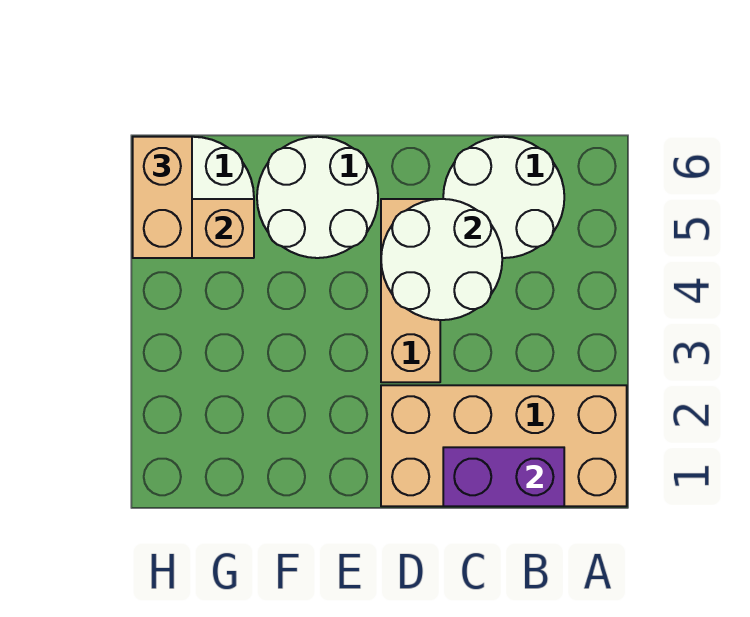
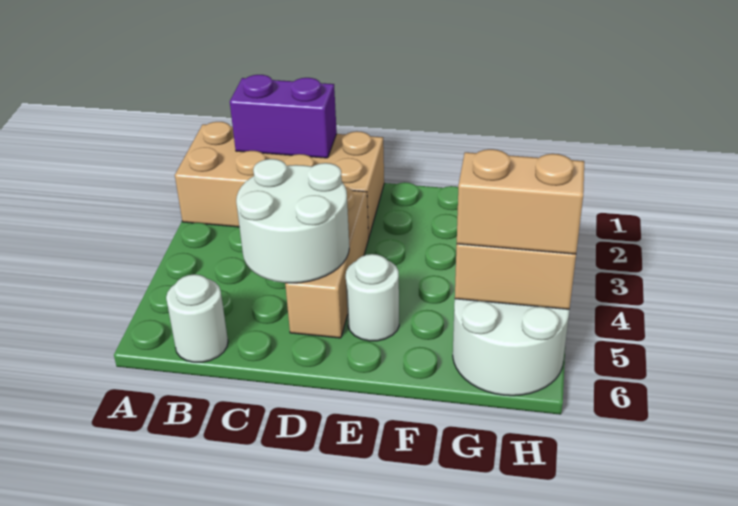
white round brick B5:C6 level 1 -> white round brick B6 level 1
white round brick E5:F6 level 1 -> white round brick E5 level 1
tan brick H5:H6 level 3 -> tan brick G5:H5 level 3

